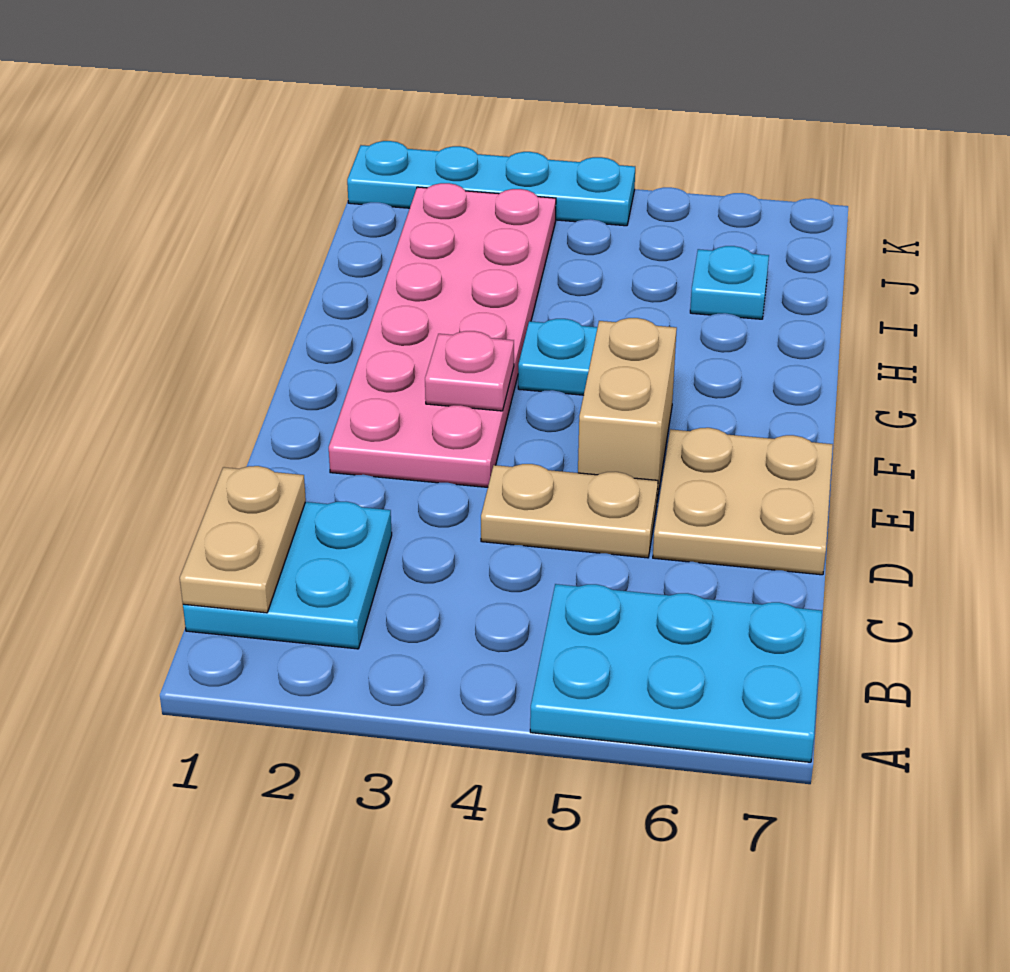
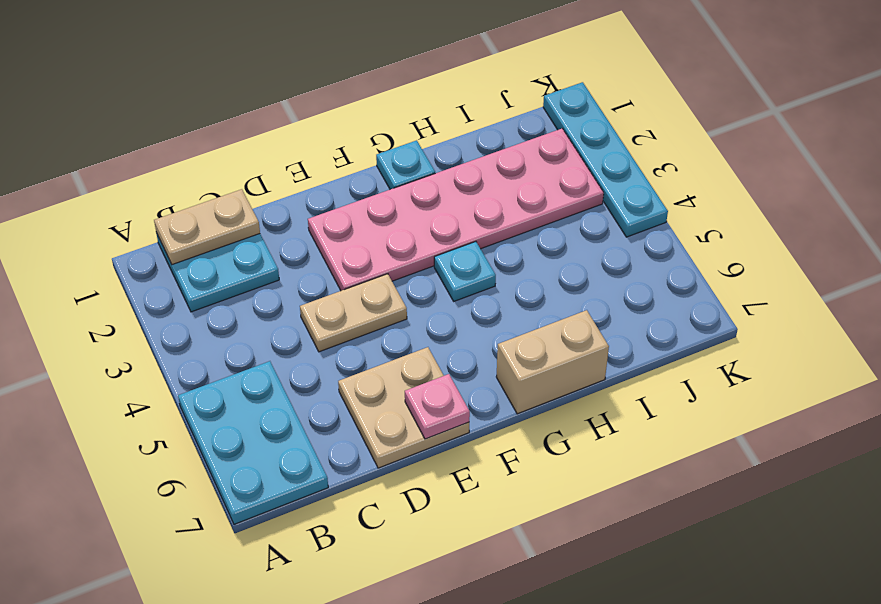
tan plate D4:D5 level 1 -> tan plate D4:E4 level 1
tan brick E5:F5 level 1 -> tan brick G7:H7 level 1
pink plate F3 level 2 -> pink plate E7 level 2
cyan plate I6 level 1 -> cyan plate G1 level 1

